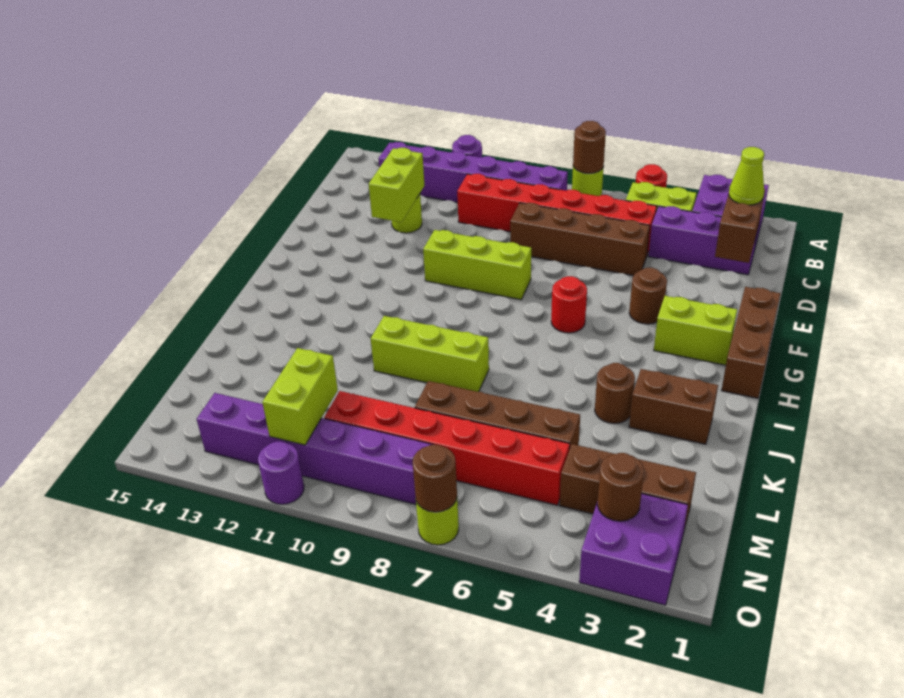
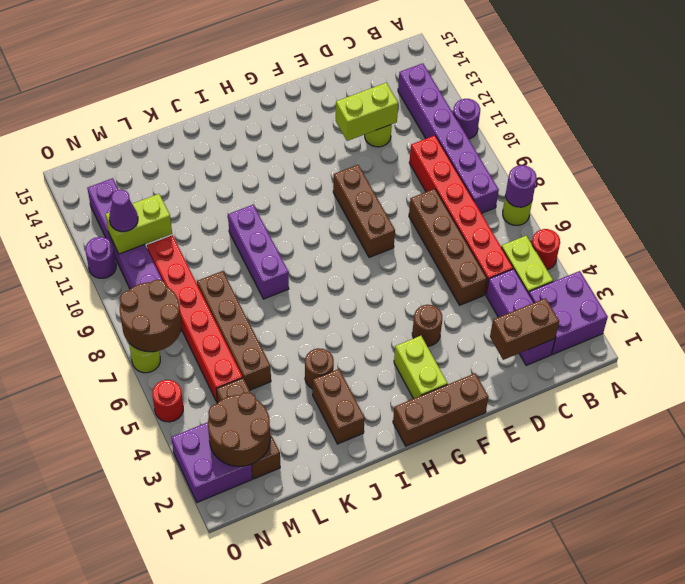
brown round brick A7 level 2 -> purple round brick A7 level 2
lime cone C2 level 3 -> none
lime brick F8:F10 level 1 -> brown brick F8:F10 level 1
red round brick G6 level 1 -> red round brick O5 level 1
lime brick J8:J10 level 1 -> purple brick J8:J10 level 1
brown round brick N3 level 2 -> brown round brick M2:N3 level 2
none -> purple cone N11 level 3
brown round brick O7 level 2 -> brown round brick N7:O8 level 2

